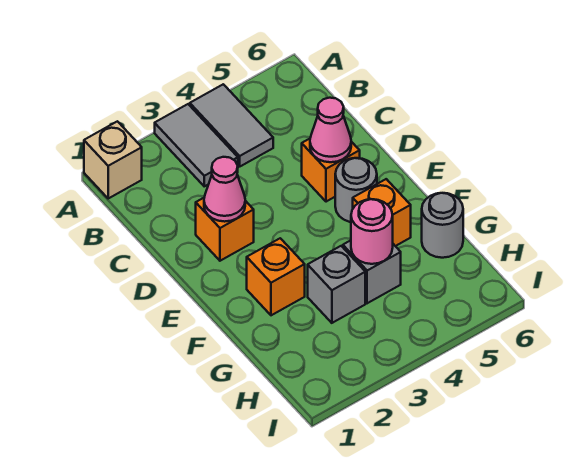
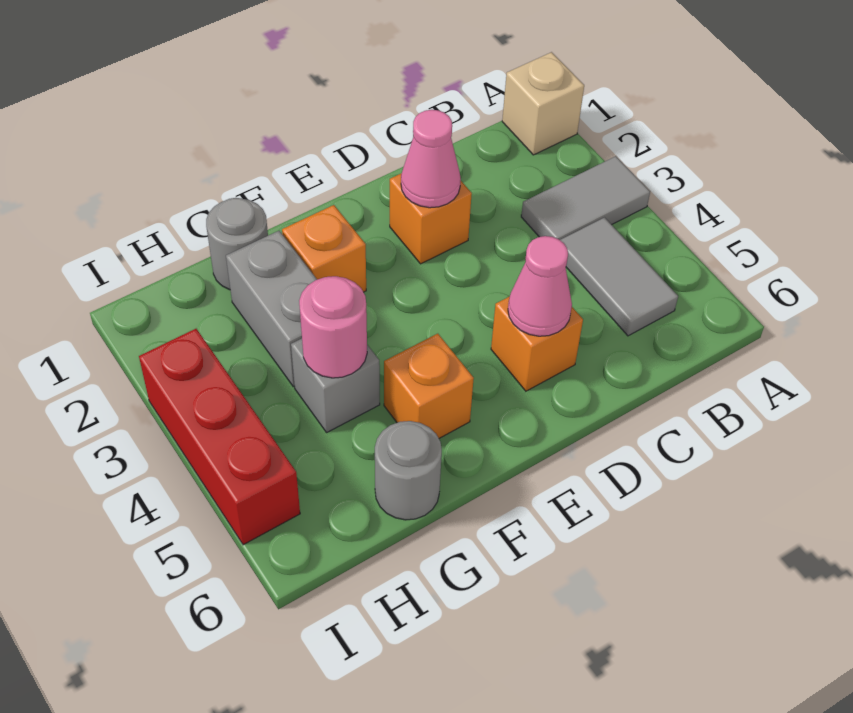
grey tile A4:B4 level 1 -> grey tile B4:B5 level 1
grey round brick E5 level 1 -> grey round brick G1 level 1
grey brick G3 level 1 -> grey brick G2:G3 level 1
none -> red brick I3:I5 level 1

